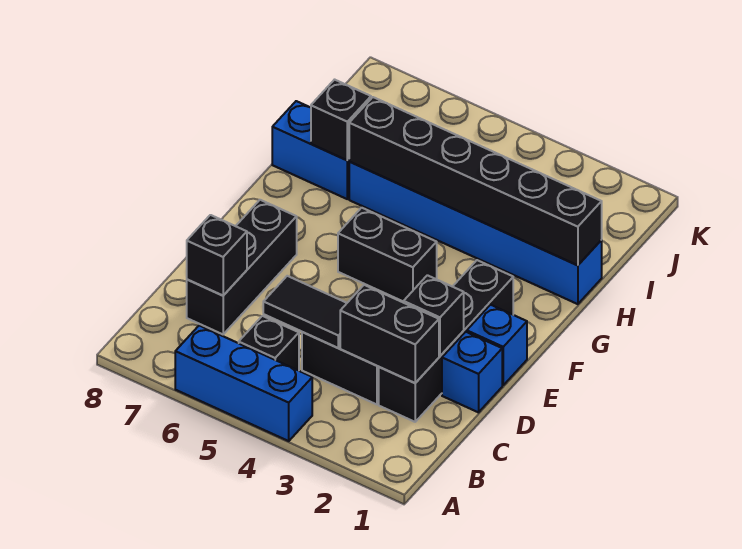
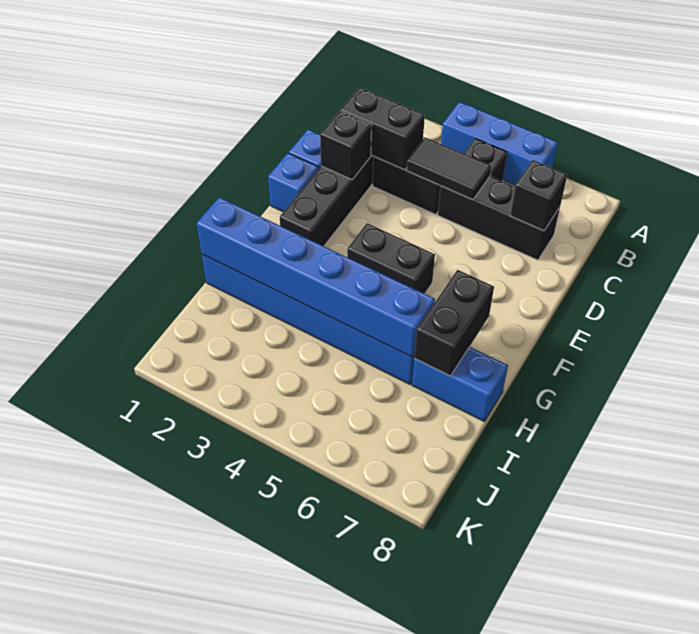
black brick C7:E7 level 1 -> black brick C5:C7 level 1
black brick H1:H6 level 2 -> blue brick H1:H6 level 2
black brick H7 level 2 -> black brick G7:H7 level 2

